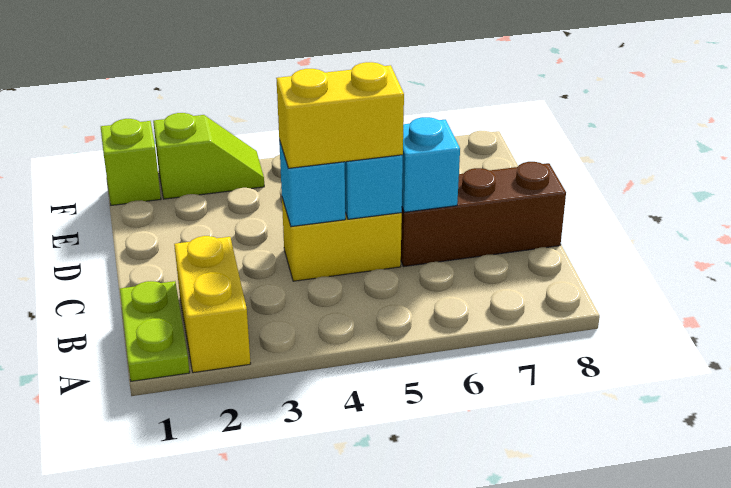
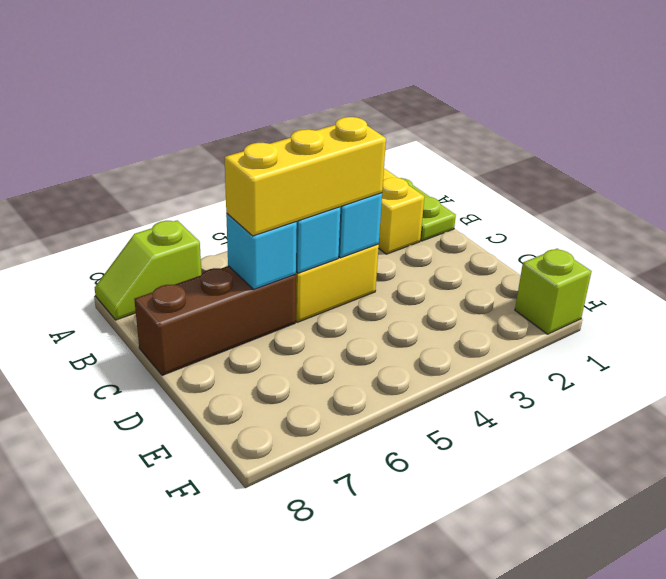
yellow brick C4:C5 level 3 -> yellow brick C4:C6 level 3
lime slope F2:F3 level 1 top 2 -> lime slope A7:A8 level 1 top 7

